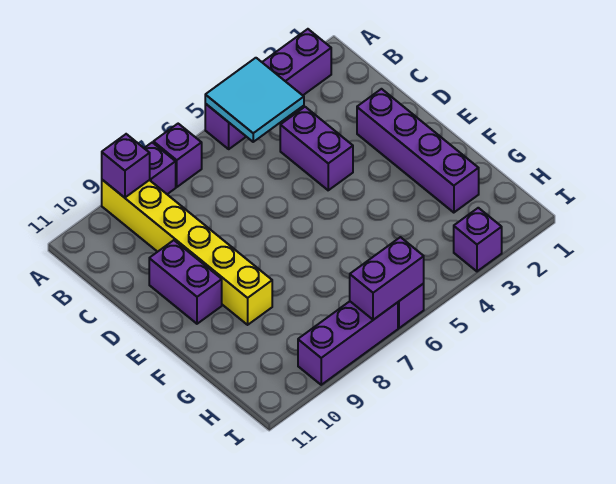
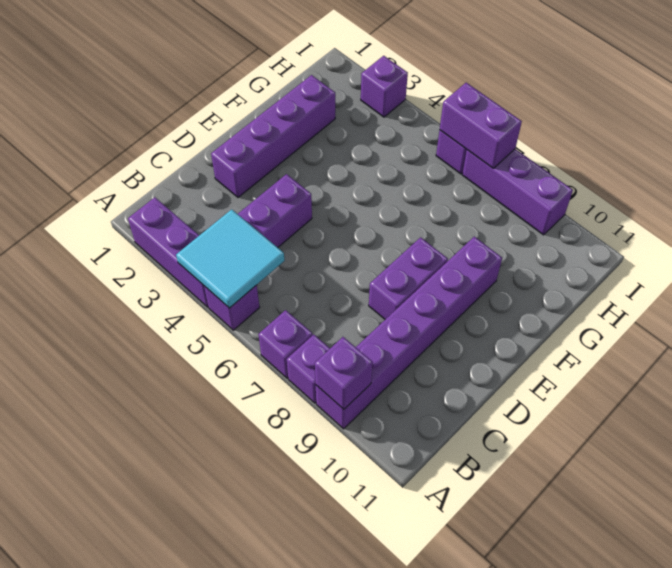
yellow brick A9:F9 level 1 -> purple brick A9:F9 level 1
purple brick D10:E10 level 1 -> purple brick D8:E8 level 1

